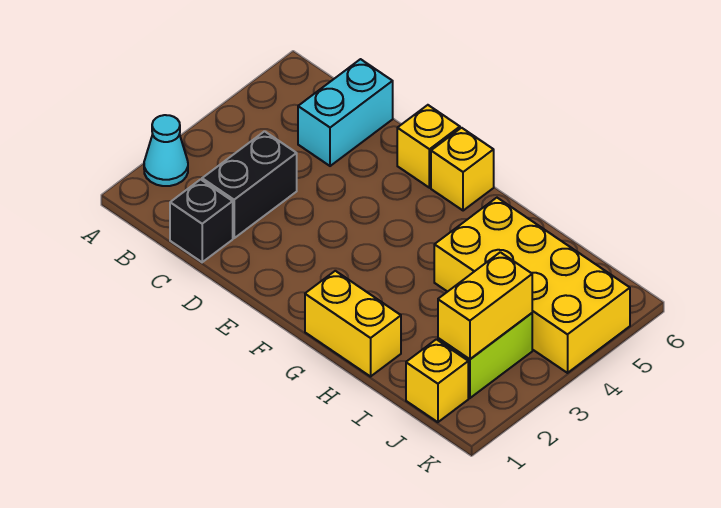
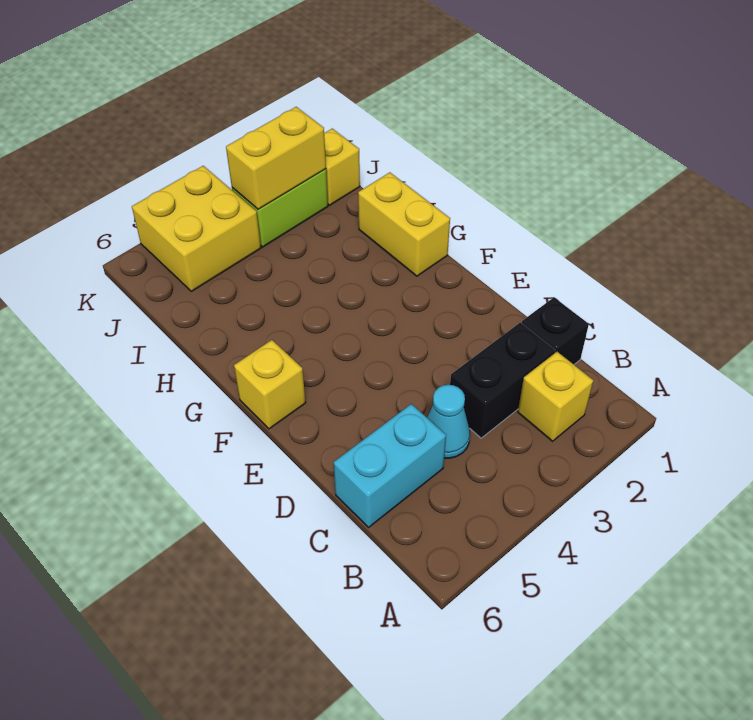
cyan cone A2 level 1 -> cyan cone C4 level 1
yellow brick E6 level 1 -> yellow brick B2 level 1
yellow brick H4:K5 level 1 -> yellow brick J4:K5 level 1

